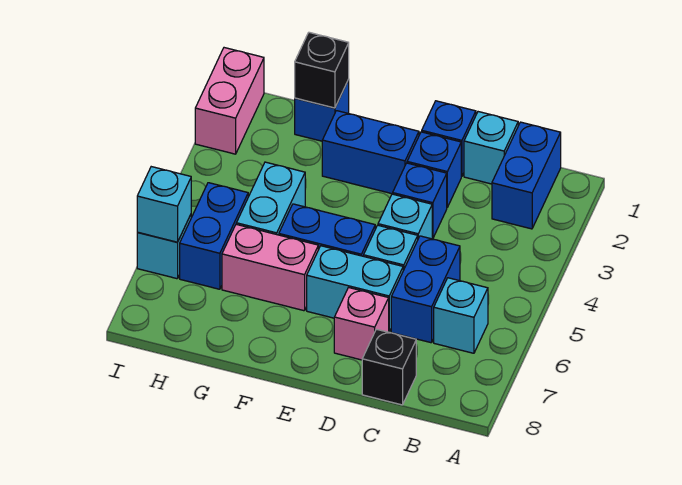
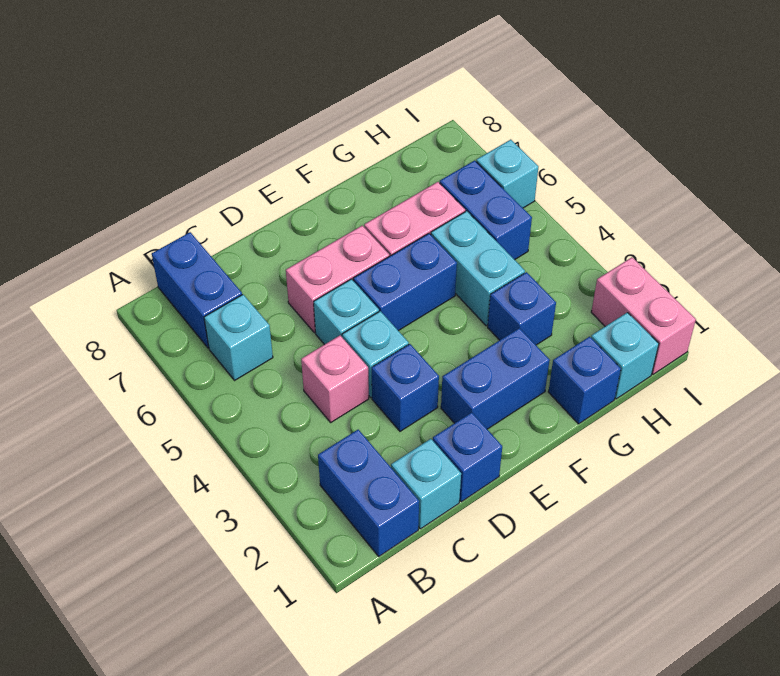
blue brick C5:C6 level 1 -> blue brick B7:B8 level 1
black brick C8 level 1 -> none
blue brick D2 level 1 -> blue brick G3 level 1
cyan brick D6:E6 level 1 -> pink brick D6:E6 level 1
pink brick D7 level 1 -> pink brick C4 level 1
black brick G1 level 2 -> none
cyan brick I6 level 2 -> cyan brick H1 level 1

